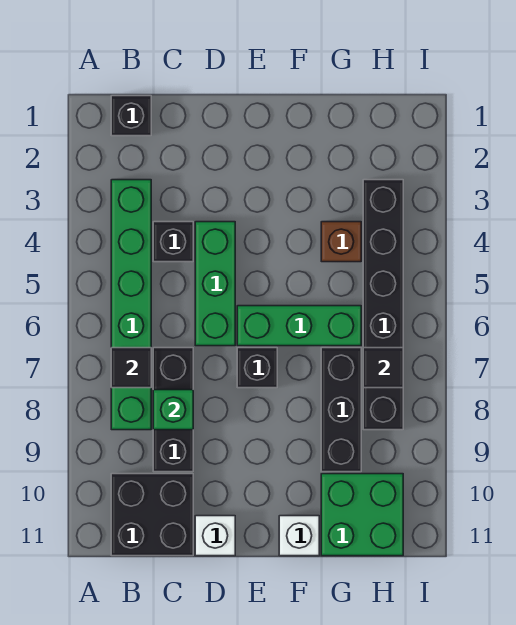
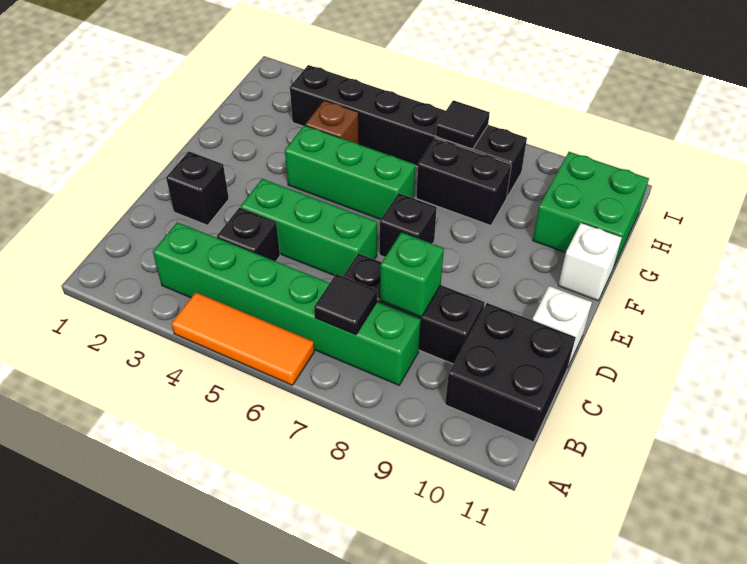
none -> orange tile A4:A6 level 1
black brick B1 level 1 -> black brick D2 level 1
green brick E6:G6 level 1 -> green brick F4:F6 level 1
black brick G7:G9 level 1 -> black brick G7:G8 level 1

